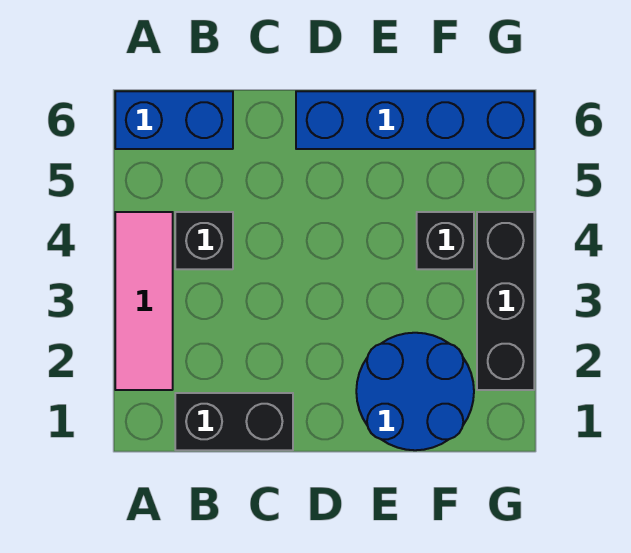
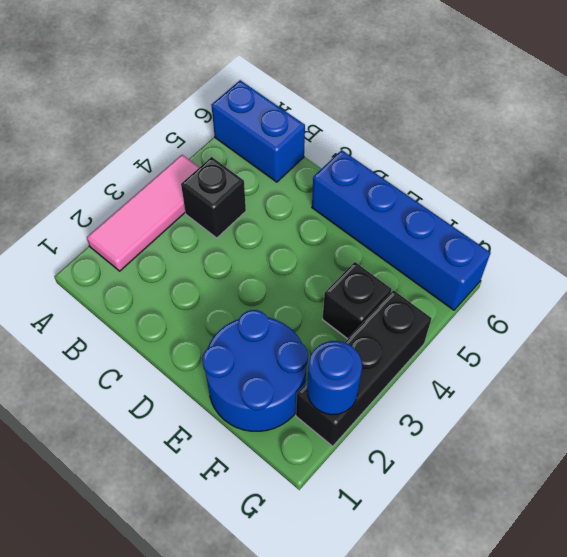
black brick B1:C1 level 1 -> none
none -> blue round brick G2 level 2

